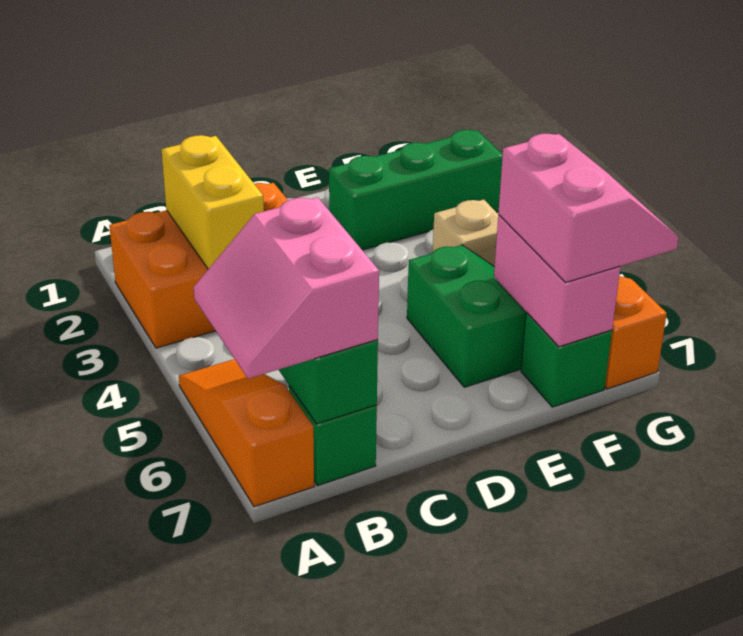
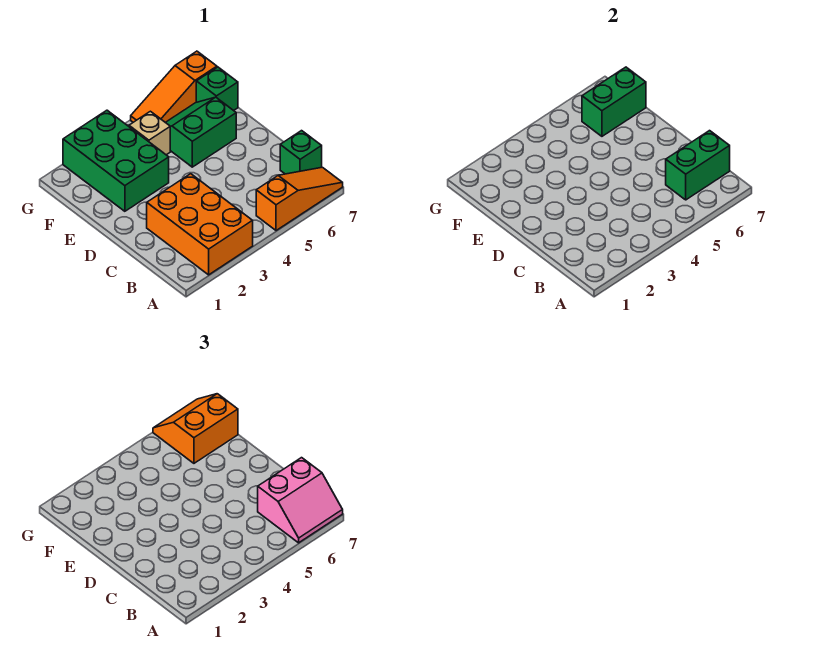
orange slope A5:A7 level 1 top 7 -> orange slope A5:A7 level 1 top 5
yellow brick B2:B3 level 2 -> none
green brick E2:G2 level 1 -> green brick E2:G3 level 1
pink brick F6:F7 level 2 -> green brick F6:F7 level 2
pink slope F6:G7 level 3 top F -> orange slope F6:G7 level 3 top F

